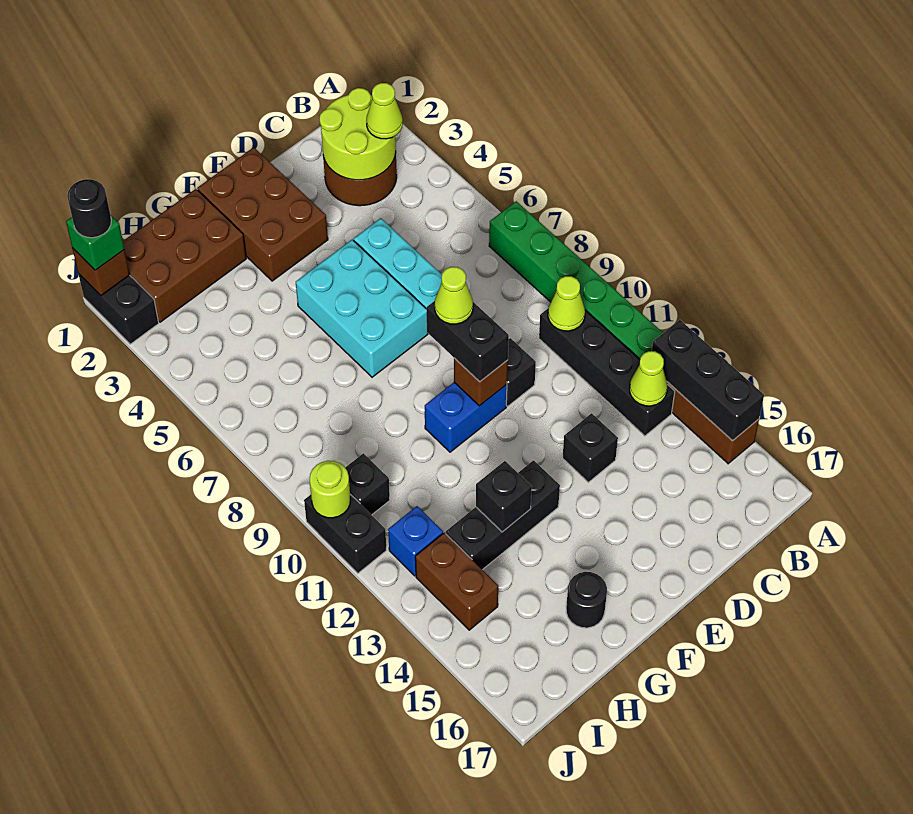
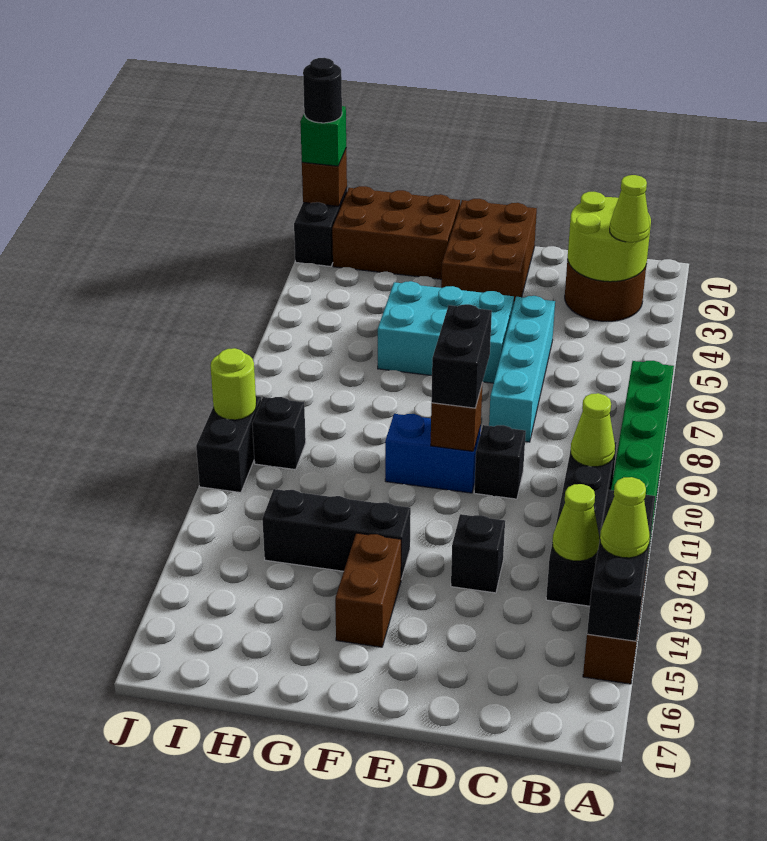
cyan brick E5:F7 level 1 -> cyan brick E5:G6 level 1
lime cone E9 level 4 -> lime cone A14 level 3
black brick G13 level 2 -> none
black round brick G16 level 1 -> none
blue brick I12 level 1 -> none
brown brick I13:I14 level 1 -> brown brick F14:F15 level 1

